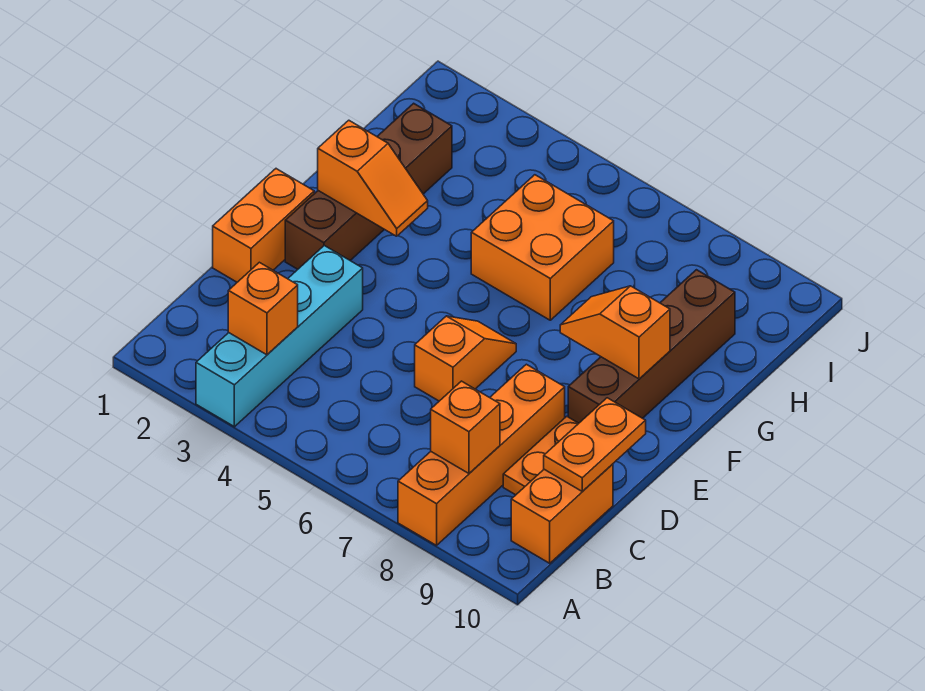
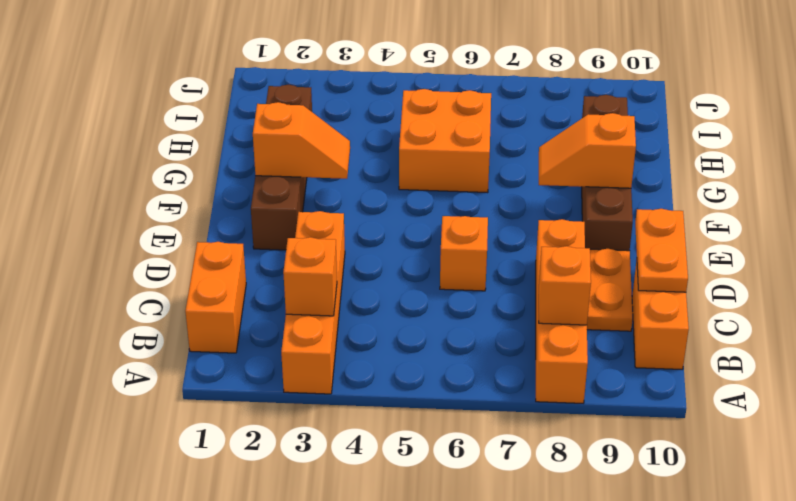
cyan brick A3:D3 level 1 -> orange brick A3:D3 level 1
orange brick D1:E1 level 1 -> orange brick B1:C1 level 1

